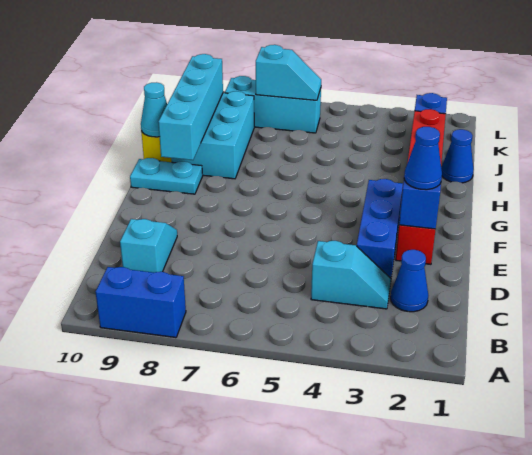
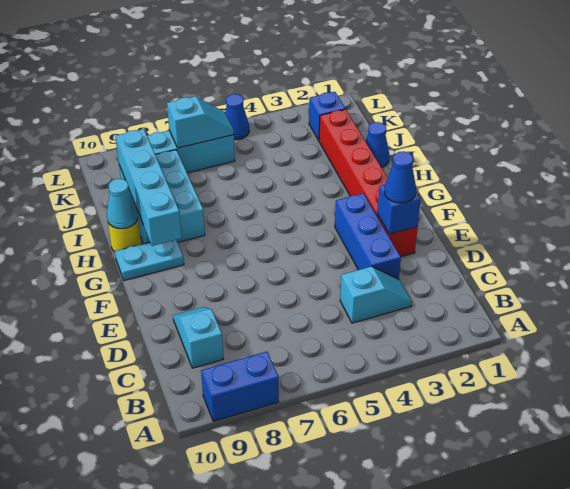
blue cone C2 level 1 -> blue cone L5 level 1

